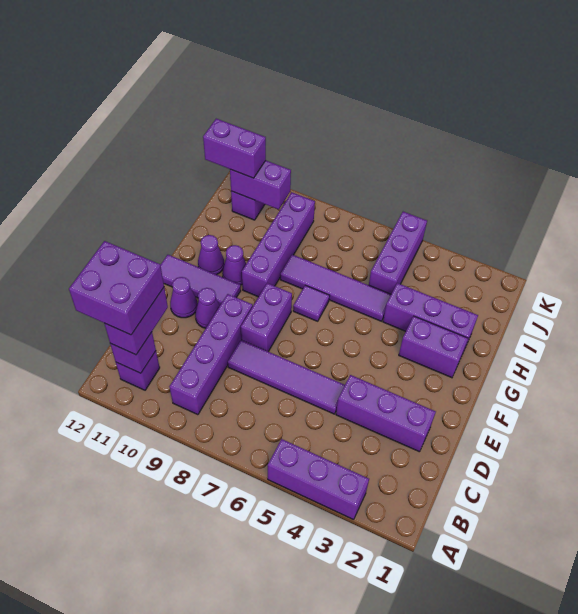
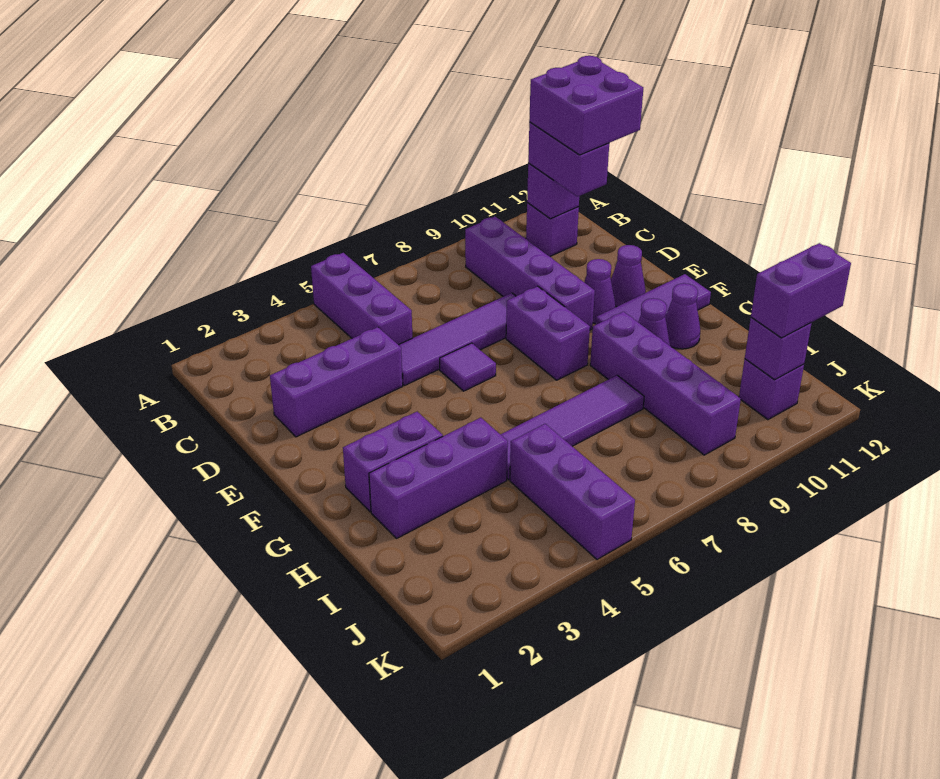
purple brick A3:A5 level 1 -> purple brick A5:C5 level 1
purple tile G7 level 1 -> purple tile E6 level 1
purple brick J10:J11 level 2 -> purple brick J11 level 2

